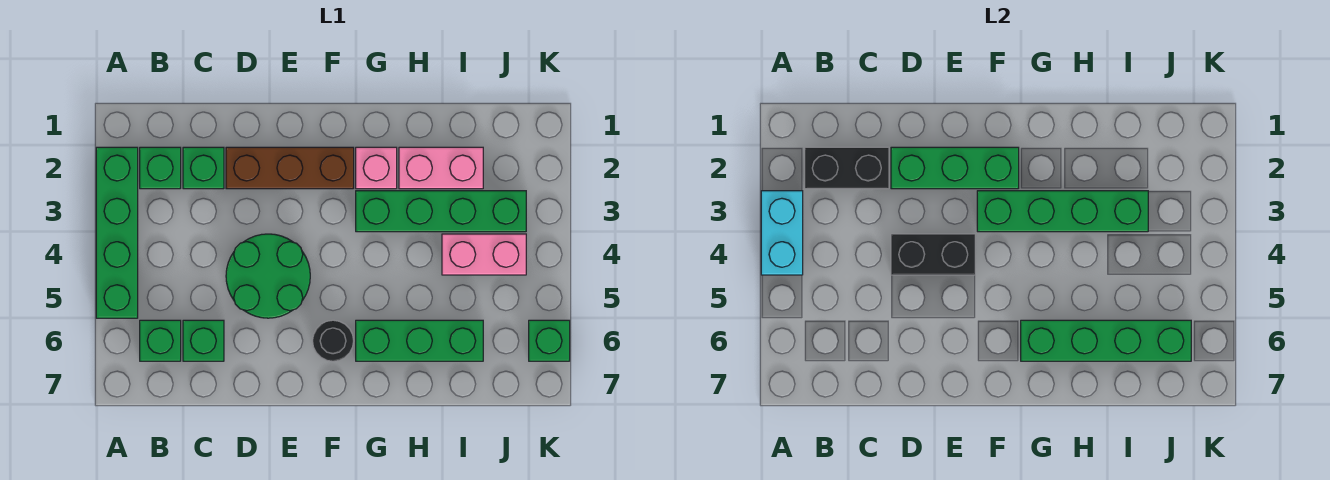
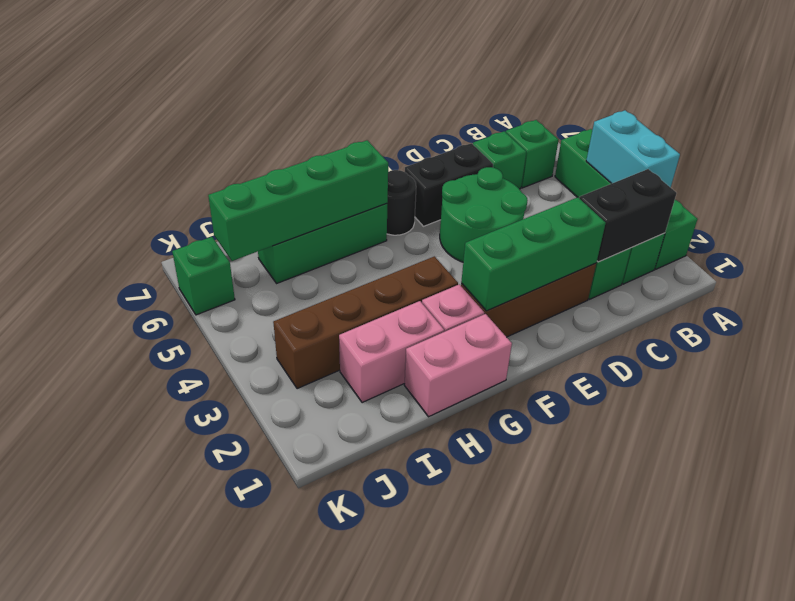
black brick D4:E4 level 2 -> black brick D6:E6 level 1
green brick F3:I3 level 2 -> none
green brick G3:J3 level 1 -> brown brick G3:J3 level 1
pink brick I4:J4 level 1 -> pink brick G1:H1 level 1

